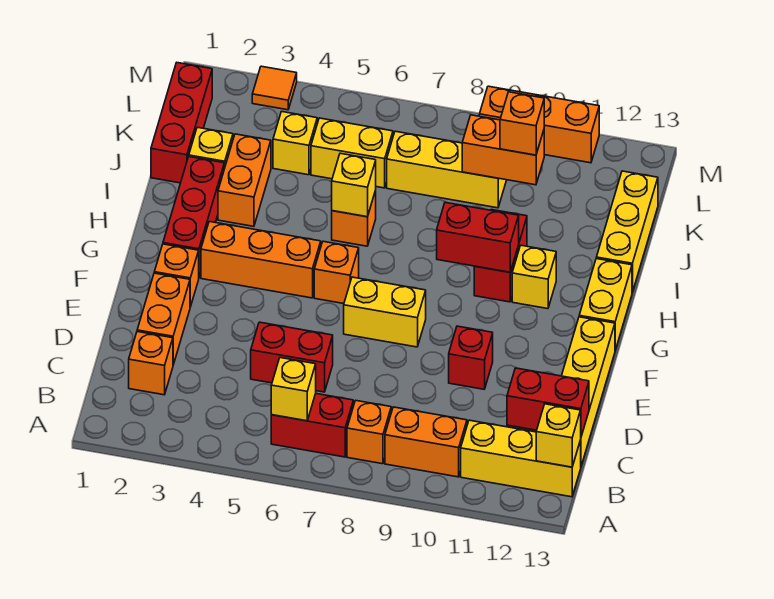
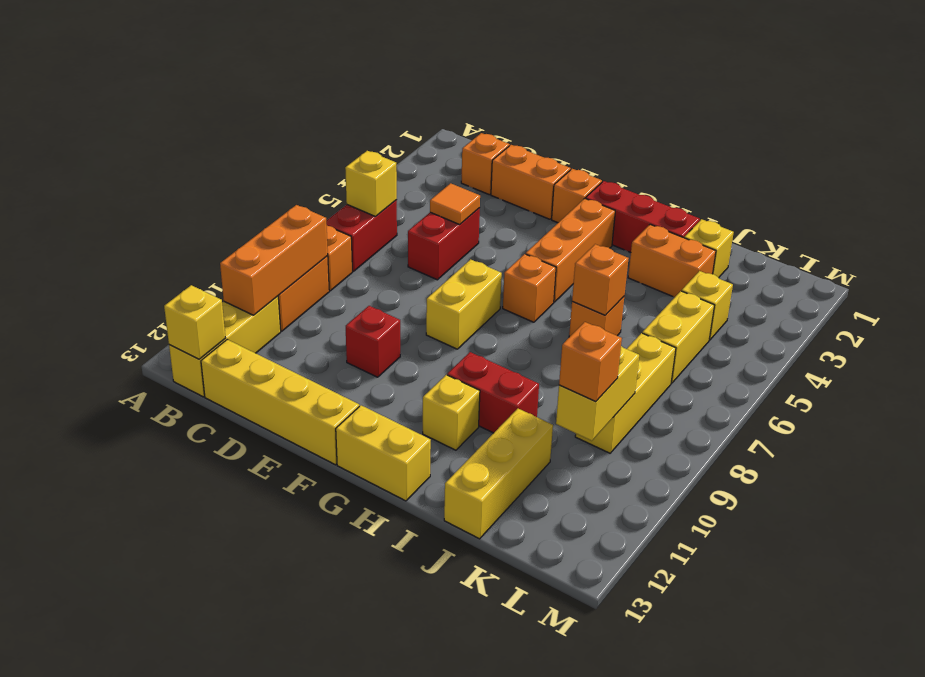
red brick C12:C13 level 2 -> none
red brick H9:H10 level 2 -> none
yellow brick I6 level 2 -> orange brick I6 level 2
yellow brick I13:K13 level 1 -> yellow brick J11:J13 level 1
red brick J1:L1 level 1 -> none
orange brick K9:K10 level 2 -> yellow brick K9:K10 level 2
orange tile M3 level 1 -> orange tile D5 level 2
orange brick M9:M11 level 1 -> orange brick B9:B11 level 2

